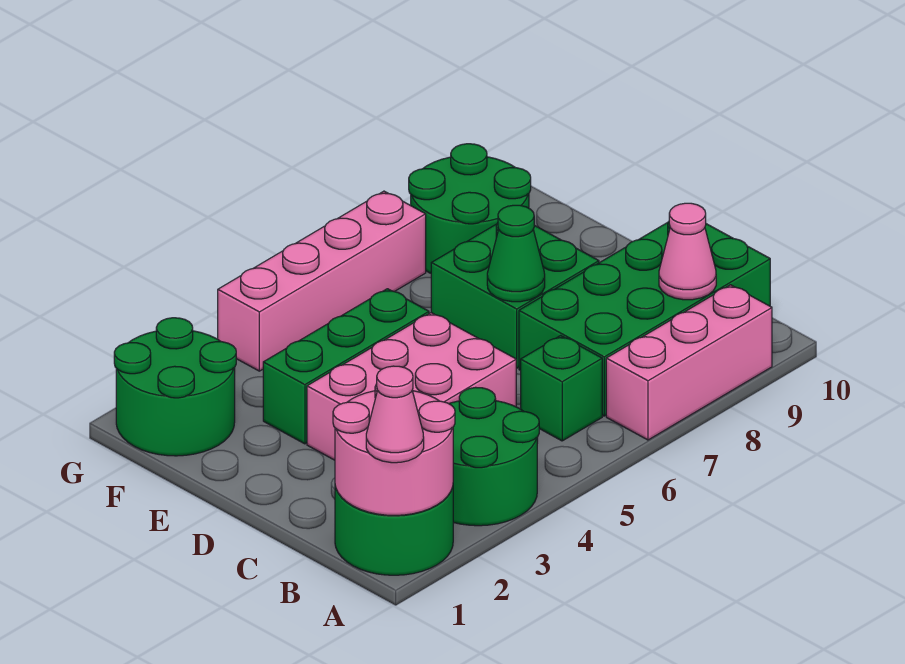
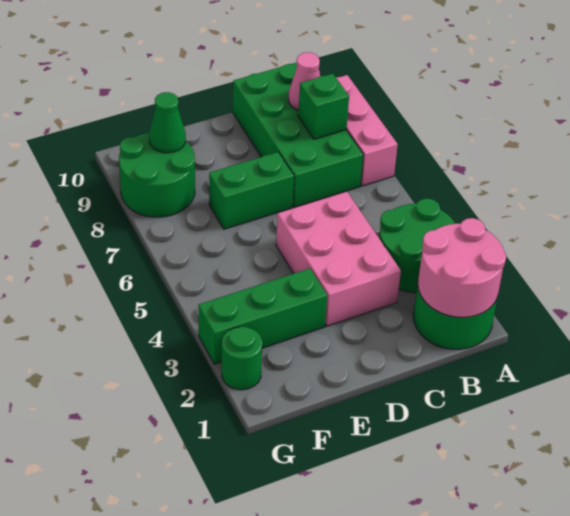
pink cone A1 level 3 -> none
green brick B6 level 1 -> green brick B8 level 2
green brick D7:E8 level 1 -> green brick D7:E7 level 1
green cone D7 level 2 -> green cone F9 level 2
green brick E3:E5 level 1 -> green brick E3:G3 level 1
green round brick F1:G2 level 1 -> green round brick G2 level 1
pink brick G4:G7 level 1 -> none

